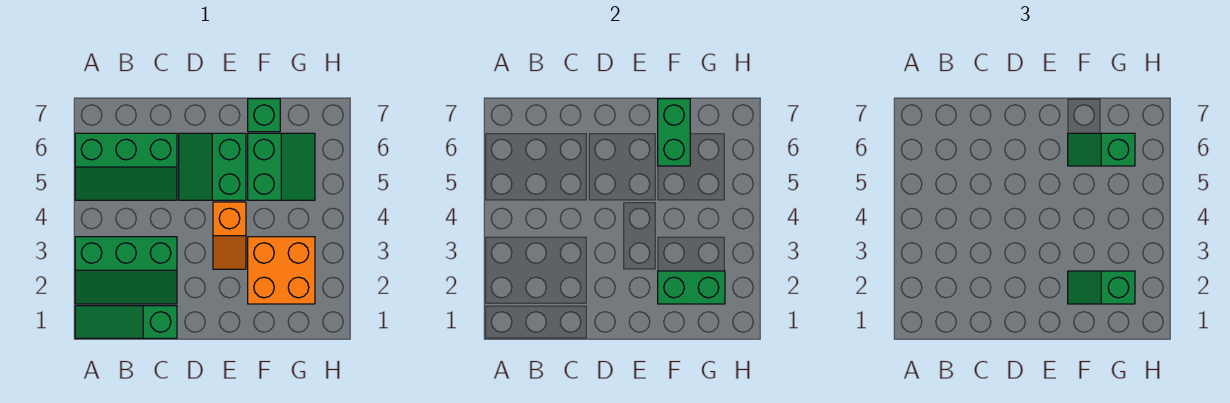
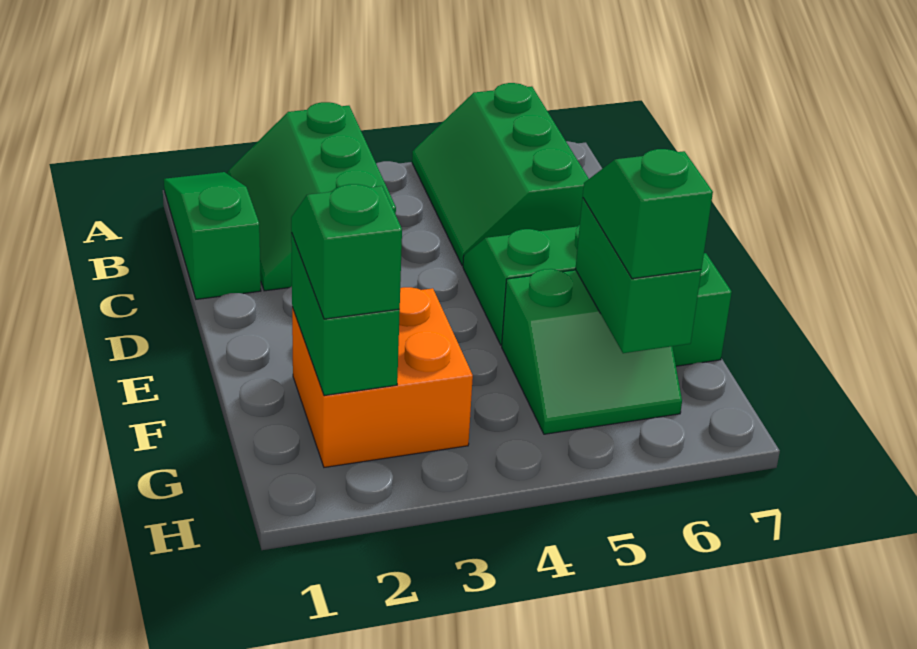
orange slope E3:E4 level 1 top 4 -> none
green brick F6:F7 level 2 -> green brick F6:G6 level 2

